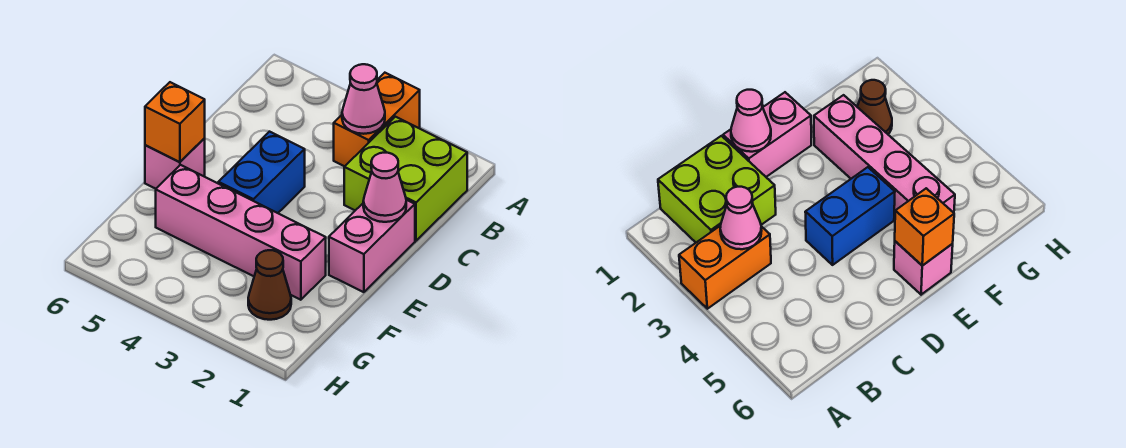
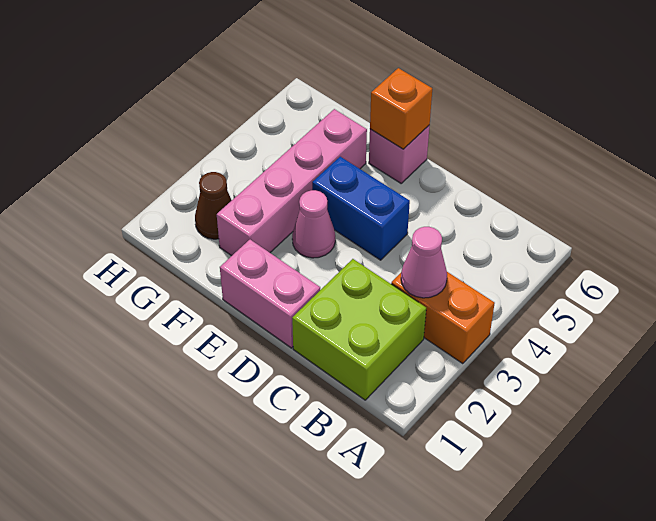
pink cone D1 level 2 -> pink cone E3 level 1

